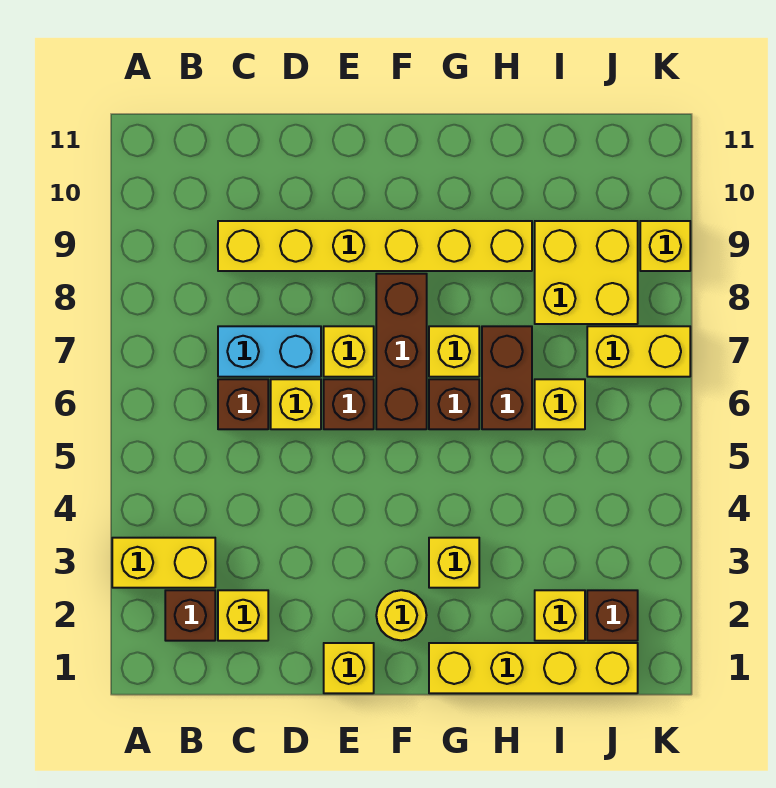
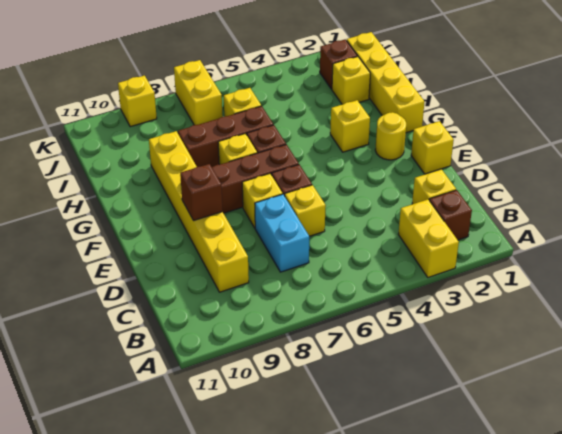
brown brick C6 level 1 -> brown brick E9 level 2
brown brick H6:H7 level 1 -> brown brick H6:H8 level 1
yellow brick I8:J9 level 1 -> none

